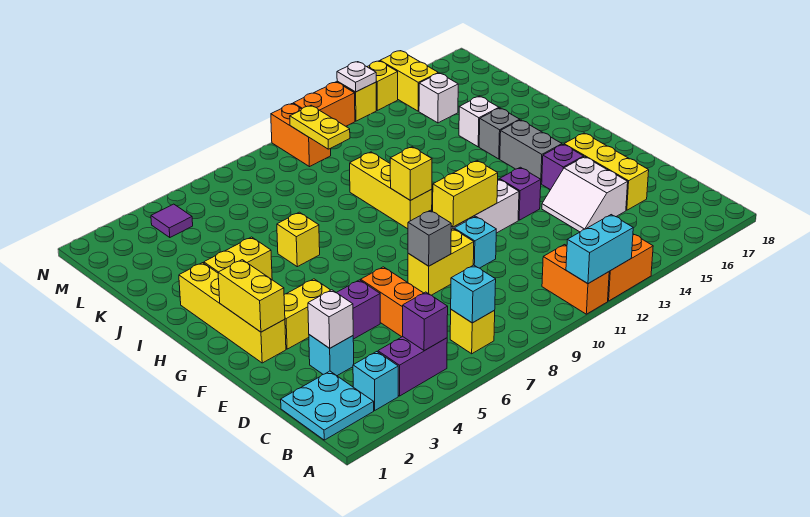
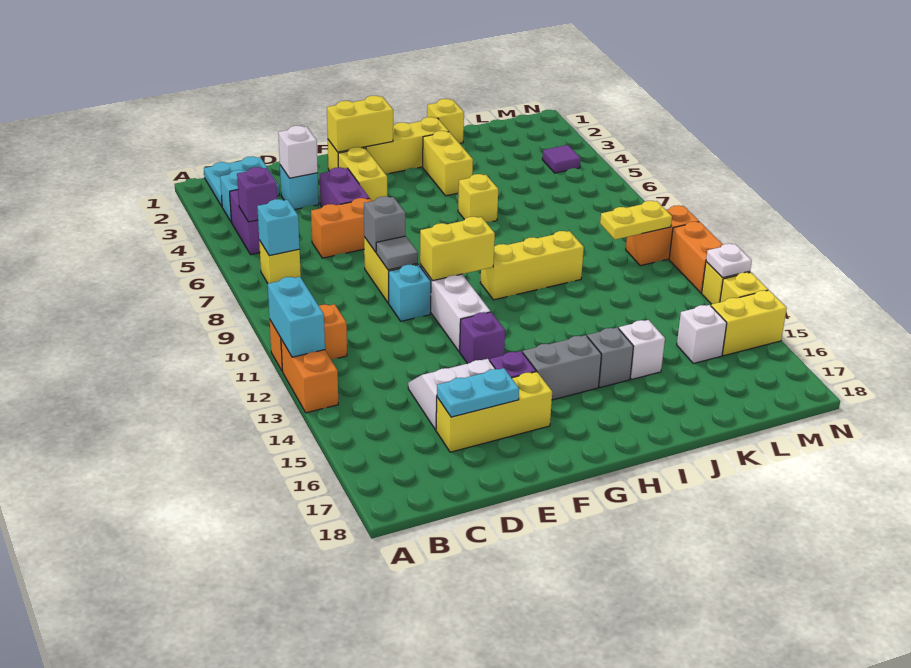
none -> cyan plate D16:E16 level 2
none -> grey tile E9 level 2
yellow brick F10:F11 level 2 -> yellow brick F10:G10 level 2
yellow brick H10 level 2 -> yellow brick J1 level 1

